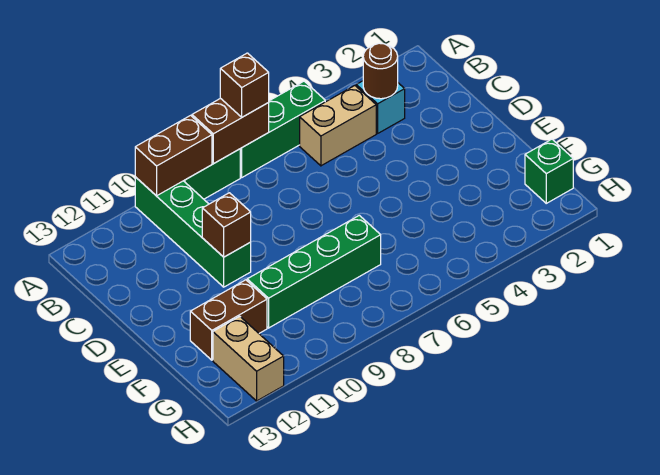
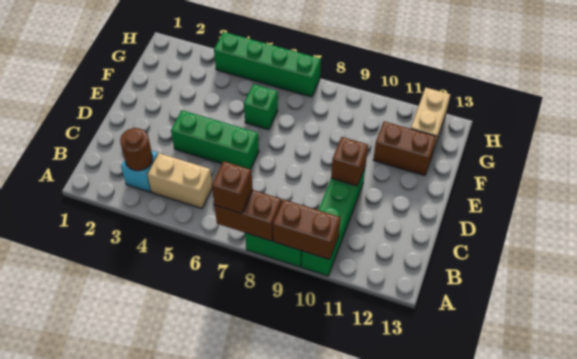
green brick A5:A7 level 1 -> green brick D4:D6 level 1
green brick F7:F10 level 1 -> green brick H4:H7 level 1
green brick G1 level 1 -> green brick F6 level 1

